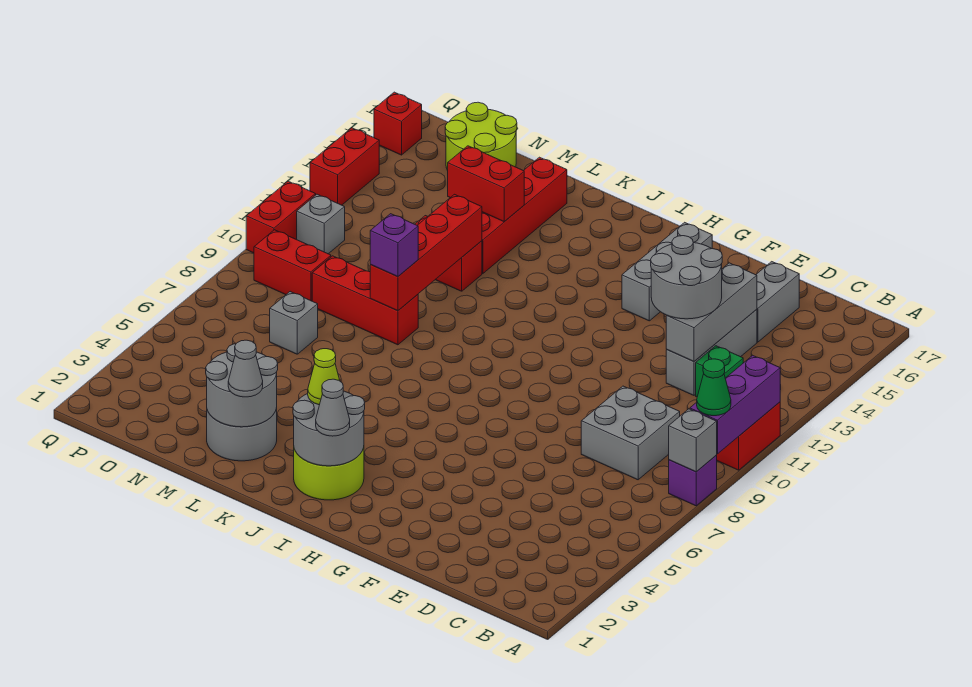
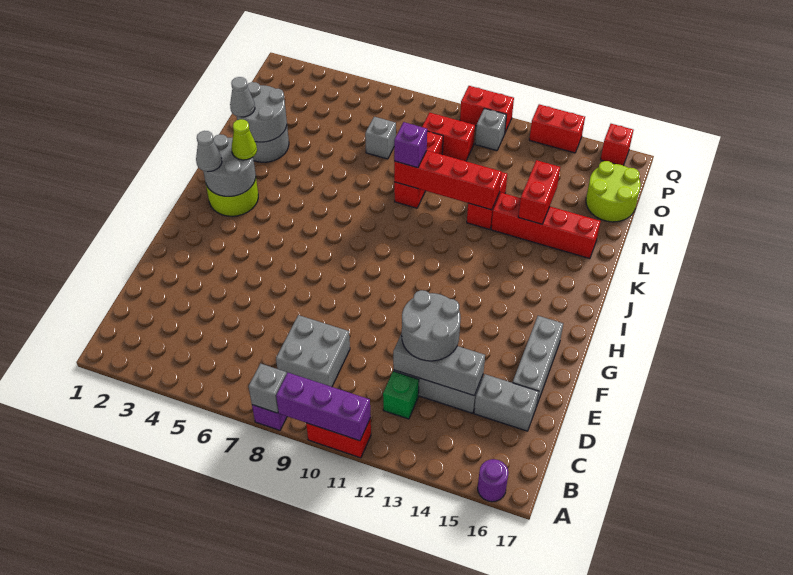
green cone A9 level 3 -> none
none -> purple round brick A16 level 1
grey brick G14:G16 level 1 -> grey brick E16:G16 level 1
red brick O9:P9 level 1 -> red brick O9:O10 level 1

